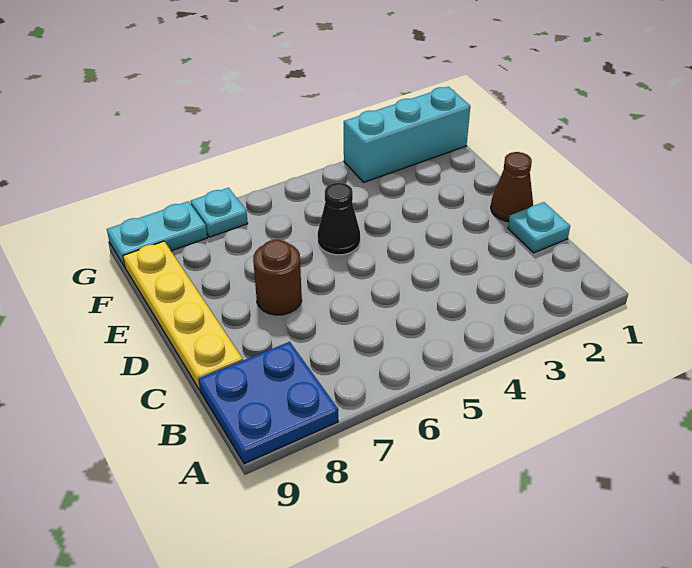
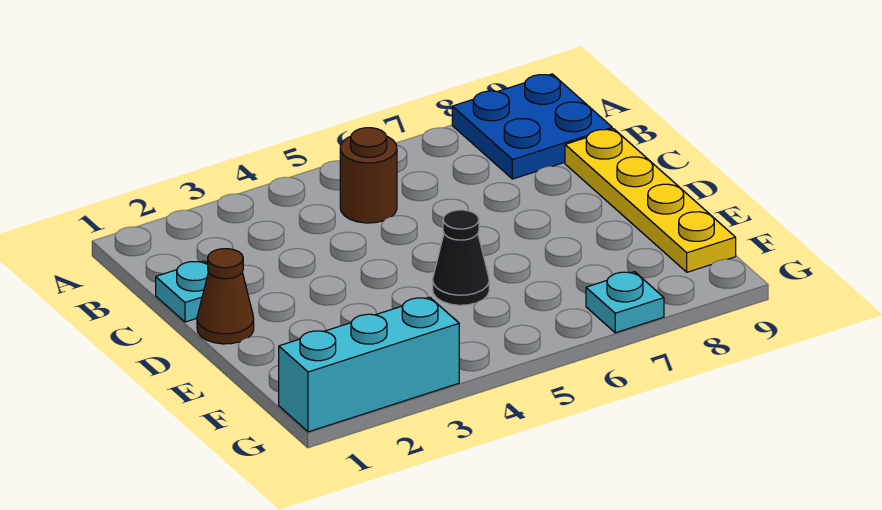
brown round brick D7 level 1 -> brown round brick B5 level 1
cyan plate G8:G9 level 1 -> none

